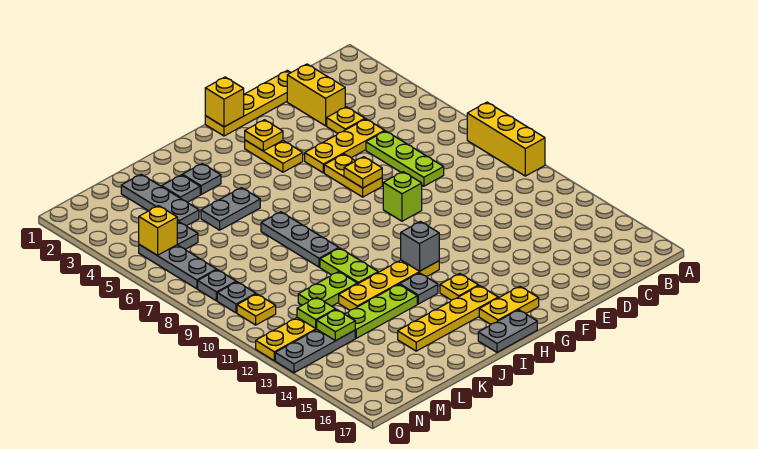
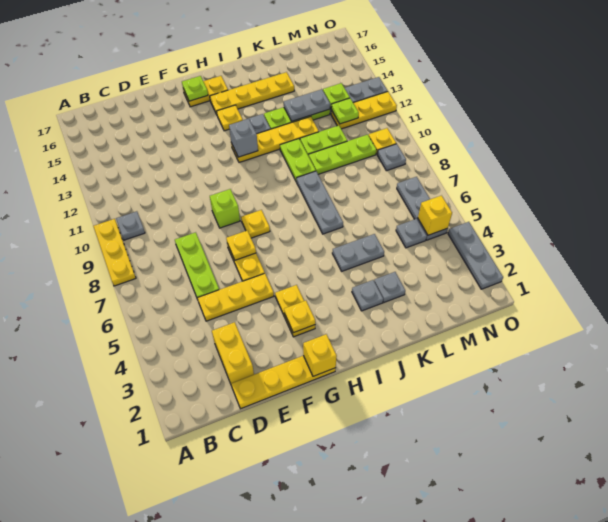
yellow brick A8:A10 level 1 -> yellow plate A8:A10 level 1
yellow plate D4 level 1 -> yellow plate G8 level 1
none -> lime plate G16 level 2
grey plate H17:I17 level 1 -> grey plate K13:L13 level 2
none -> lime plate K10:M10 level 1
grey plate L2:L4 level 1 -> grey plate O2:O4 level 1
grey plate N8 level 1 -> grey plate B10 level 1

